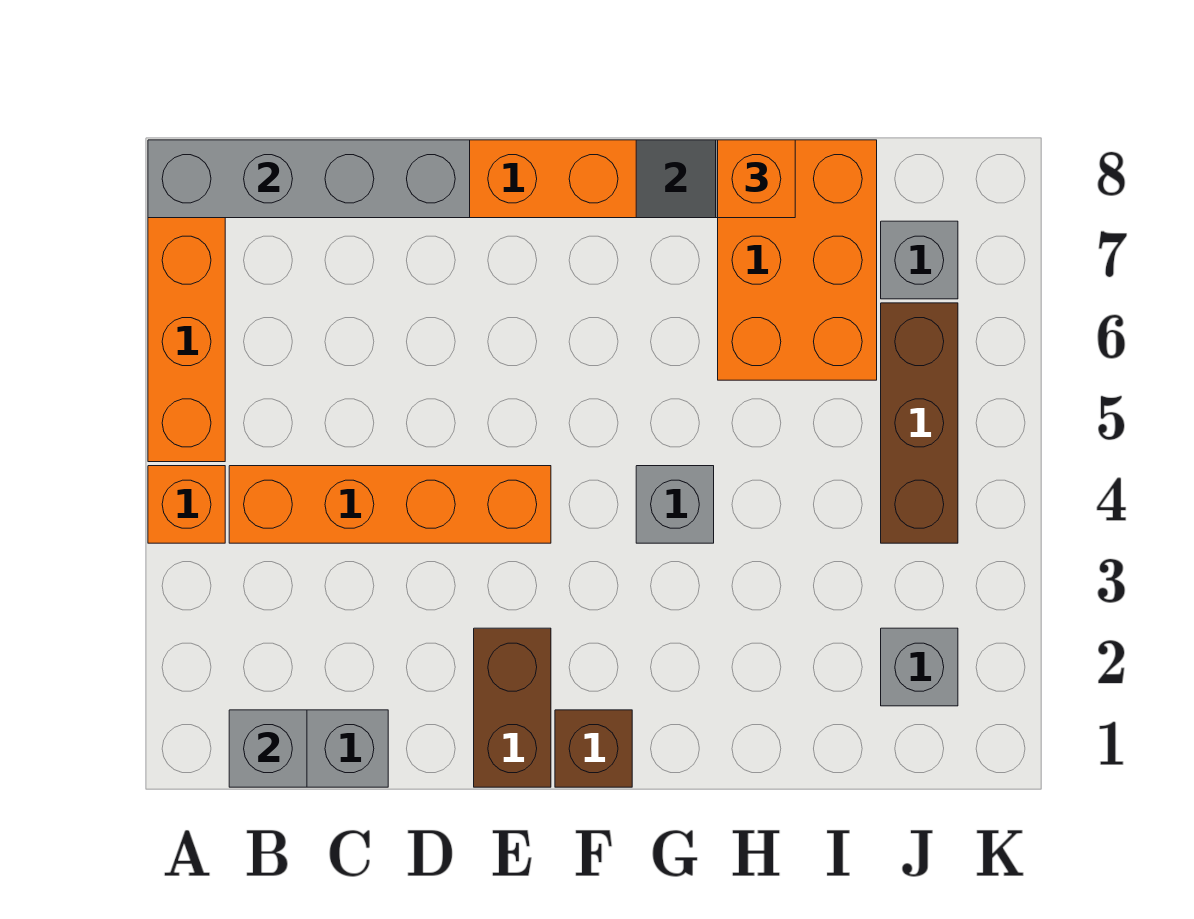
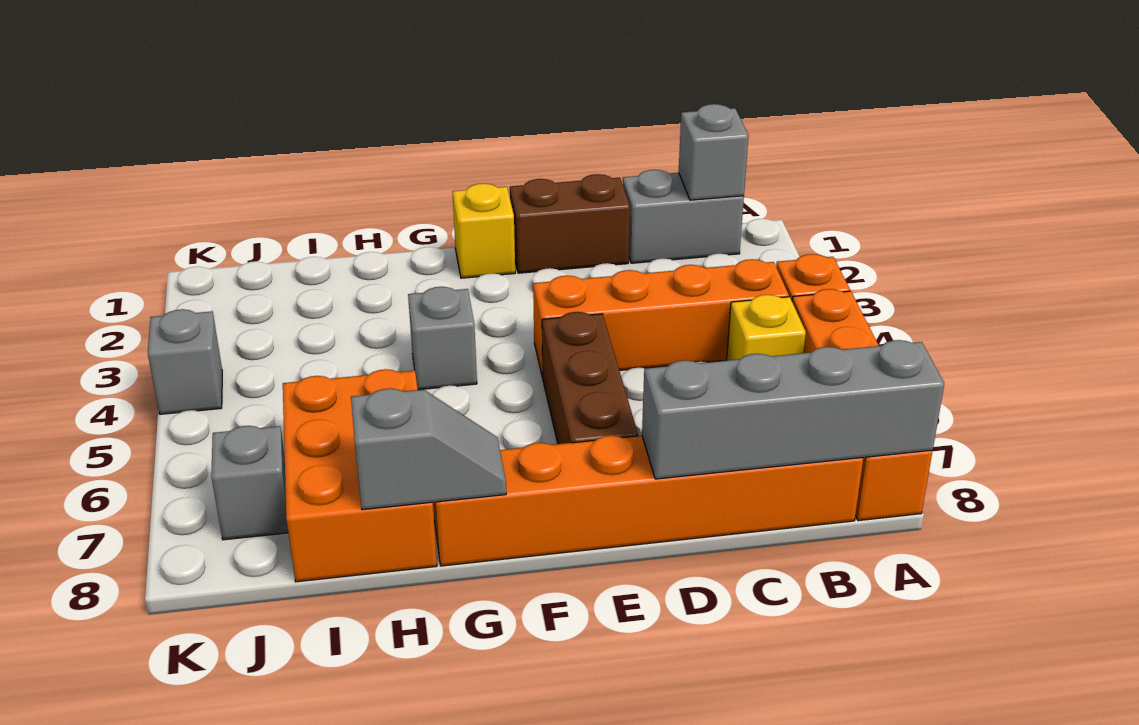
none -> yellow brick B5 level 1
brown brick E1:E2 level 1 -> brown brick D1:E1 level 1
brown brick F1 level 1 -> yellow brick F1 level 1
orange brick H8 level 3 -> none
grey brick J2 level 1 -> grey brick K4 level 1
brown brick J4:J6 level 1 -> brown brick E5:E7 level 1

